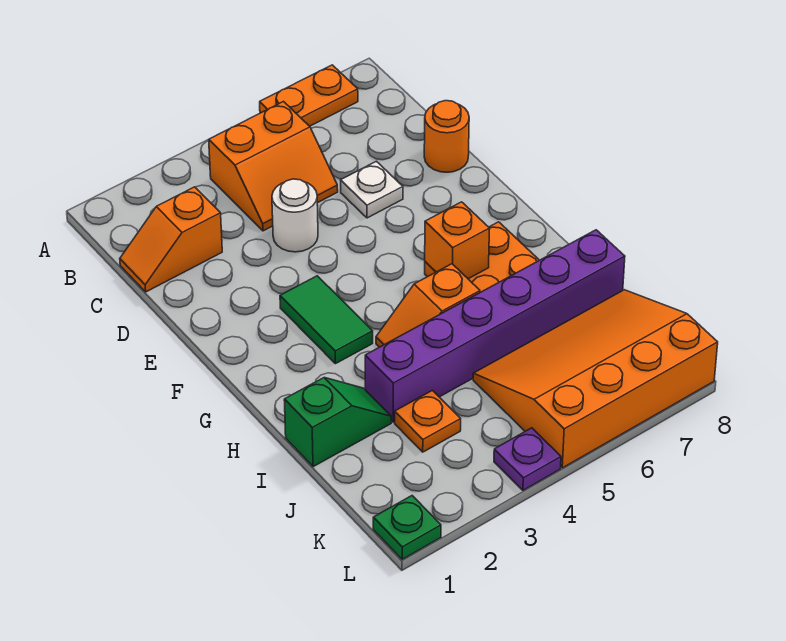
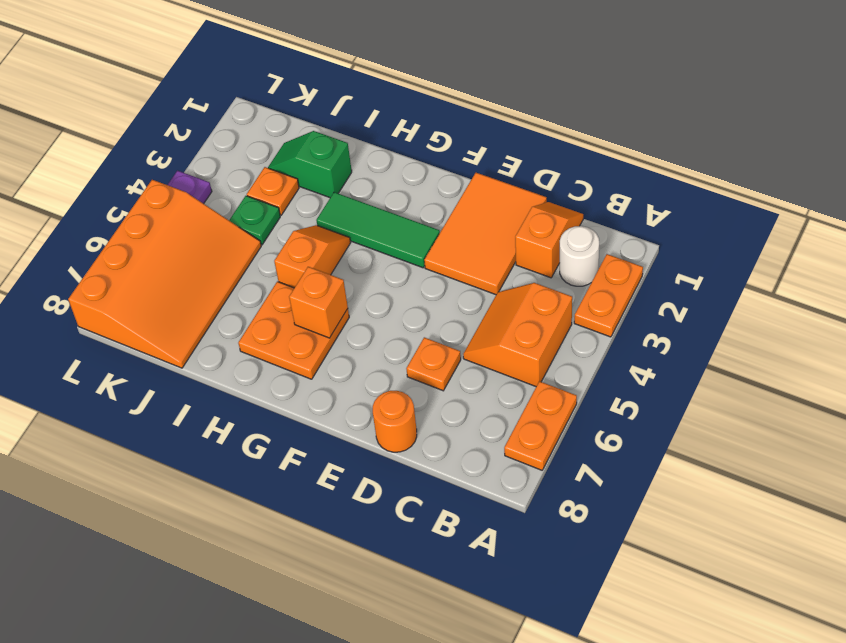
none -> orange plate A2:A3 level 1
none -> orange tile D1:E3 level 1
white round brick D4 level 1 -> white round brick B2 level 1
white plate D6 level 1 -> orange plate D6 level 1
green tile F3:G3 level 1 -> green tile F3:H3 level 1
green slope I1:I2 level 1 top 1 -> green slope I2:J2 level 1 top I
purple brick I3:I8 level 1 -> none
green plate L1 level 1 -> green plate J4 level 1

